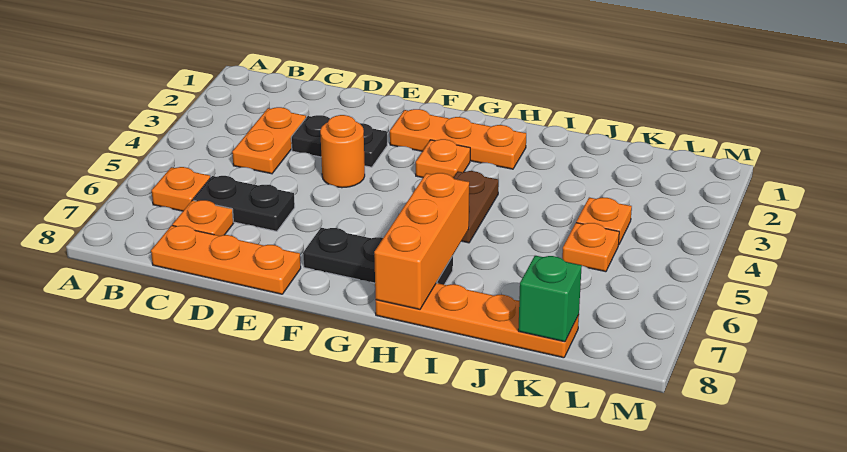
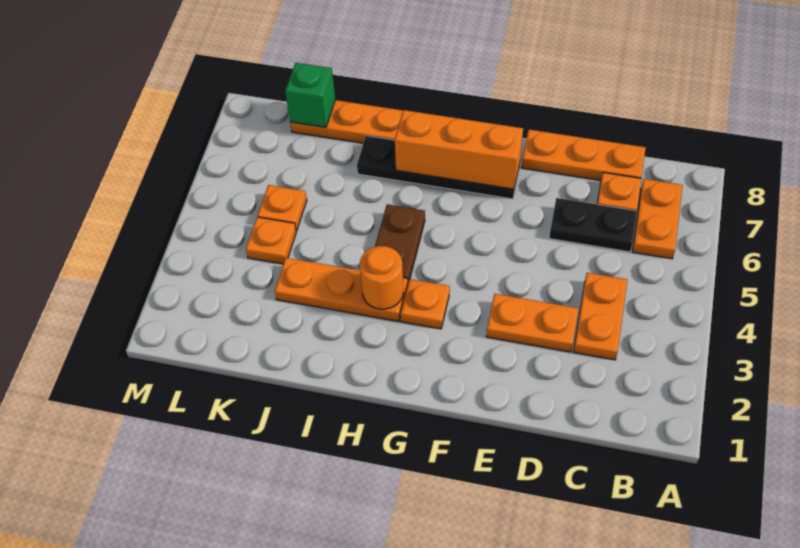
orange plate B6 level 1 -> orange plate B6:B7 level 1
black plate D3:E3 level 1 -> orange plate D3:E3 level 1
orange round brick E4 level 1 -> orange round brick H3 level 2
orange plate F2:H2 level 1 -> orange plate H3:J3 level 1
black plate F7:H7 level 1 -> black plate F7:I7 level 1
orange brick H6:H8 level 2 -> orange brick F7:H7 level 2

